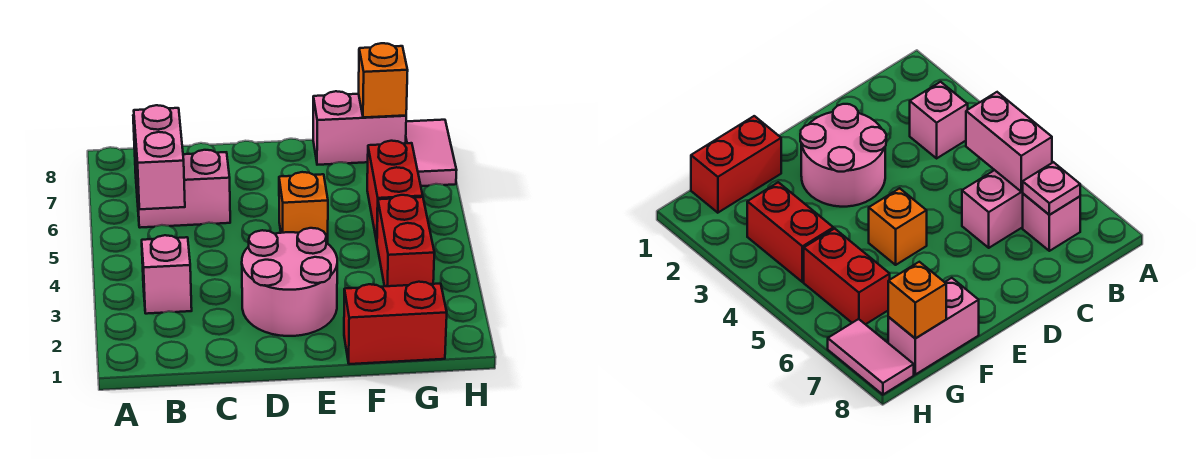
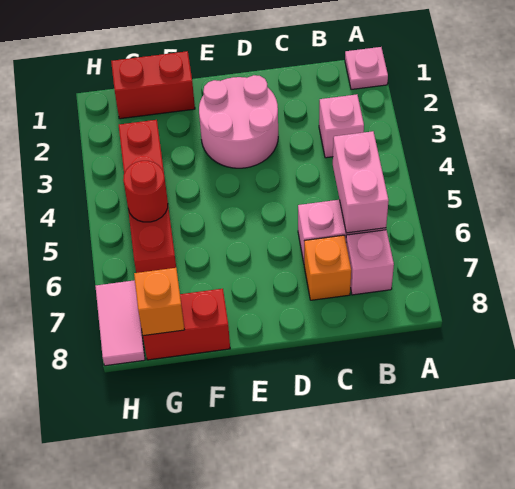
pink plate B7 level 2 -> pink plate A1 level 1
orange brick E5 level 1 -> orange brick C7 level 1
pink brick F8:G8 level 1 -> red brick F8:G8 level 1
none -> red round brick G5 level 2

